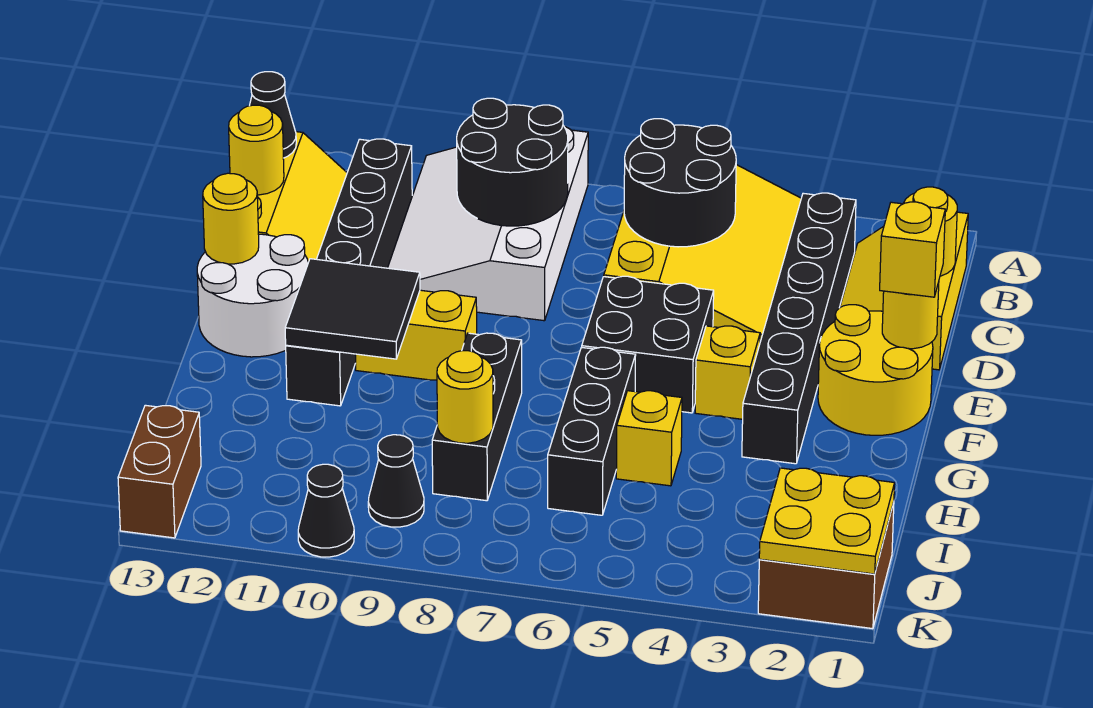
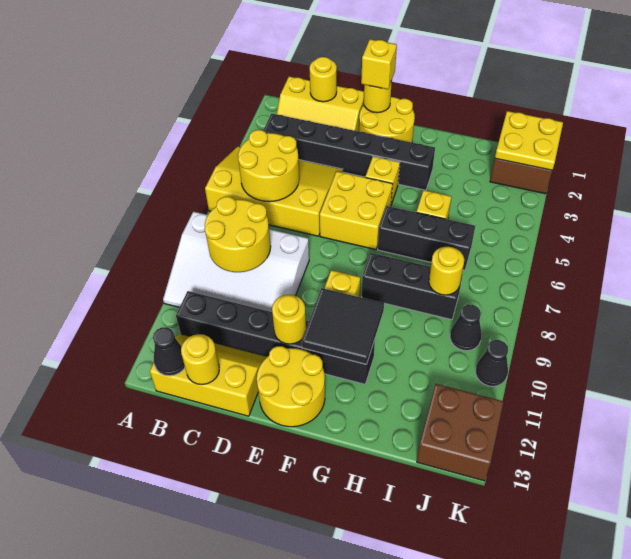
black round brick B5:C6 level 2 -> yellow round brick B5:C6 level 2
black round brick B8:C9 level 2 -> yellow round brick B8:C9 level 2
black brick E5:F6 level 1 -> yellow brick E5:F6 level 1
white round brick E12:F13 level 1 -> yellow round brick E12:F13 level 1
yellow round brick E13 level 2 -> yellow round brick E11 level 2
brown brick J13:K13 level 1 -> brown brick J12:K13 level 1

